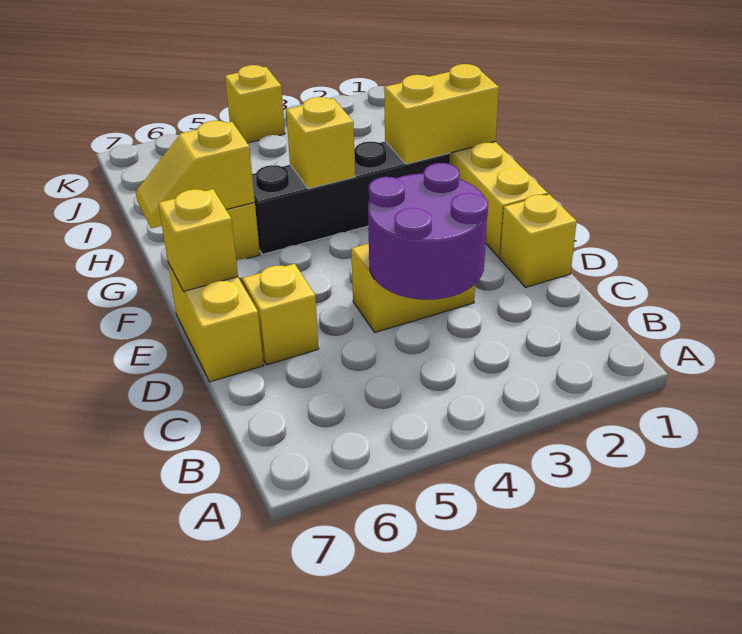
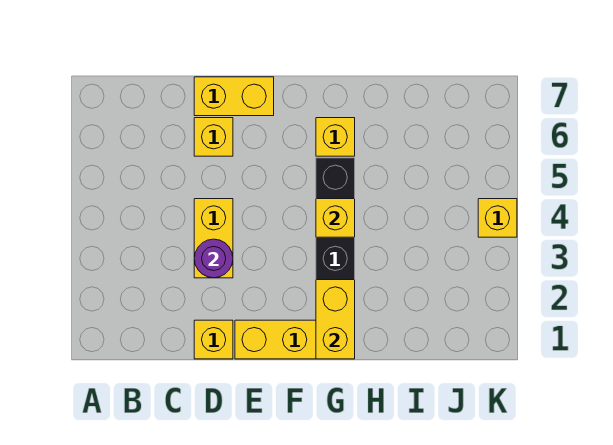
purple round brick C3:D4 level 2 -> purple round brick D3 level 2
yellow brick E7 level 2 -> none
yellow slope G6:G7 level 2 top 6 -> none

